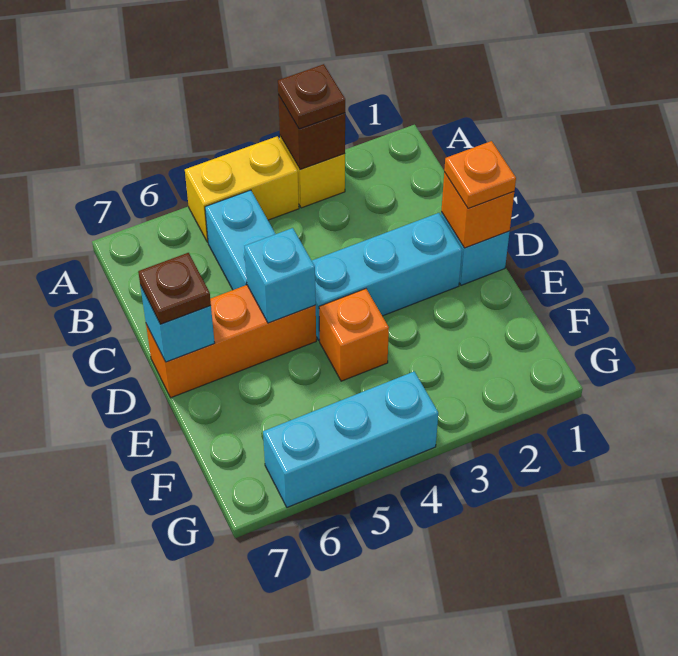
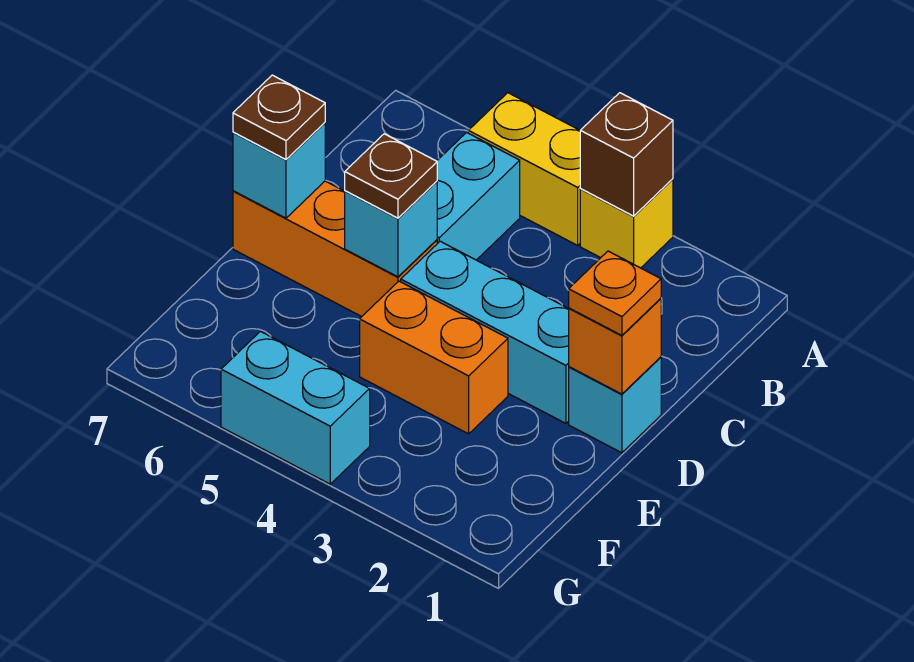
brown plate A3 level 3 -> brown plate D5 level 3
orange brick E4 level 1 -> orange brick E3:E4 level 1
cyan brick G4:G6 level 1 -> cyan brick G4:G5 level 1

